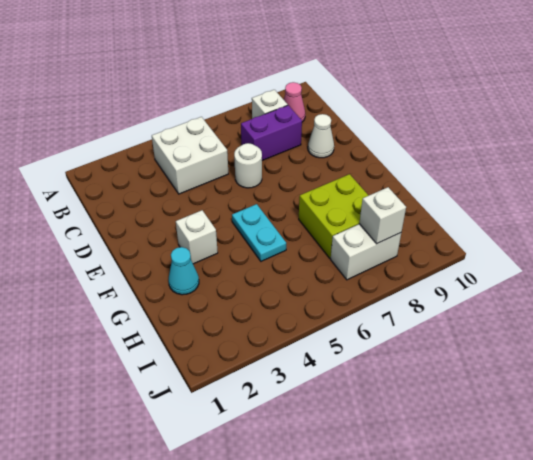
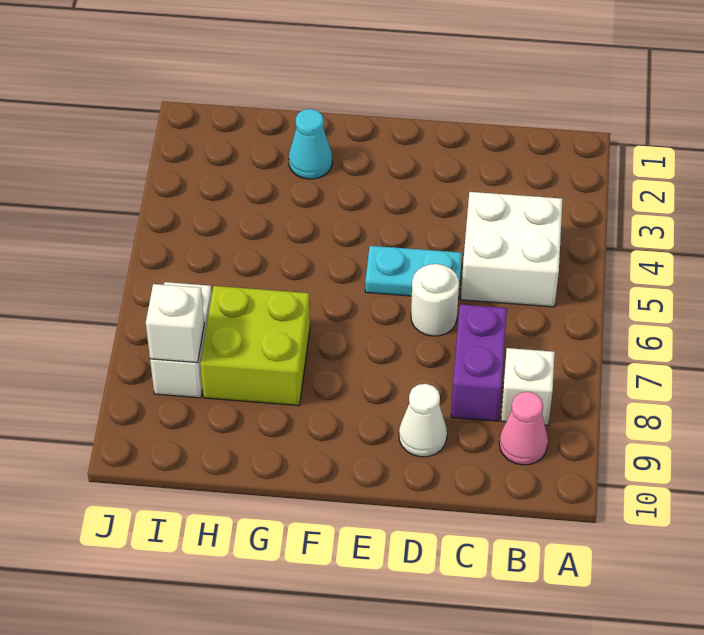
white brick F3 level 1 -> none
cyan plate F5:G5 level 1 -> cyan plate D5:E5 level 1

